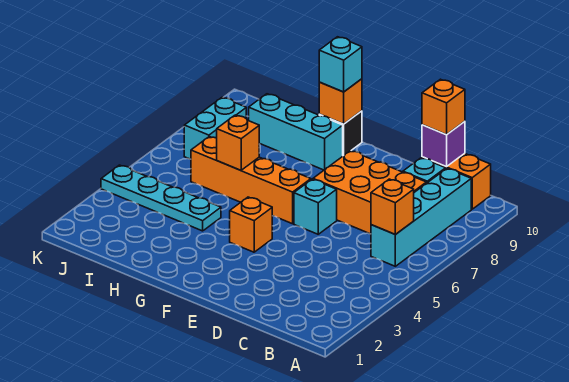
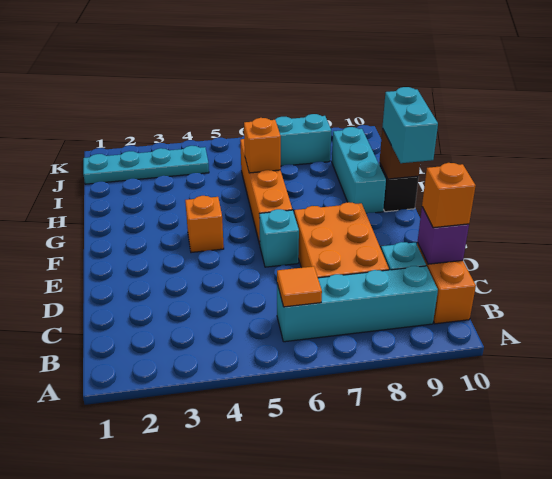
orange brick B6 level 2 -> orange tile B6 level 2
orange brick G10 level 2 -> brown brick G10 level 2
cyan brick G10 level 3 -> cyan brick F10:G10 level 3
cyan plate H4:K4 level 1 -> cyan plate J1:J4 level 1

